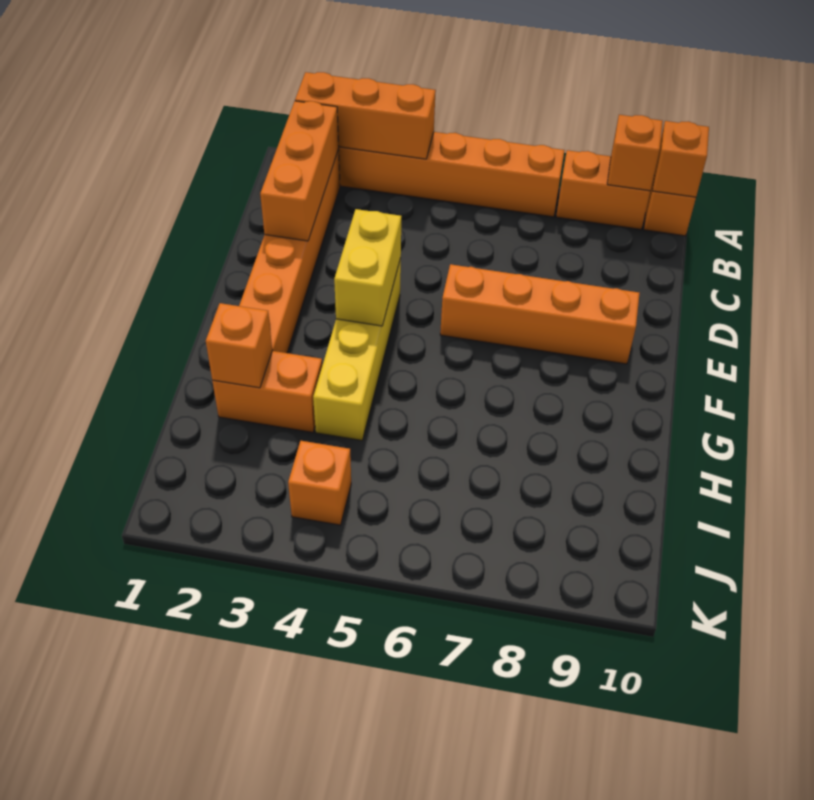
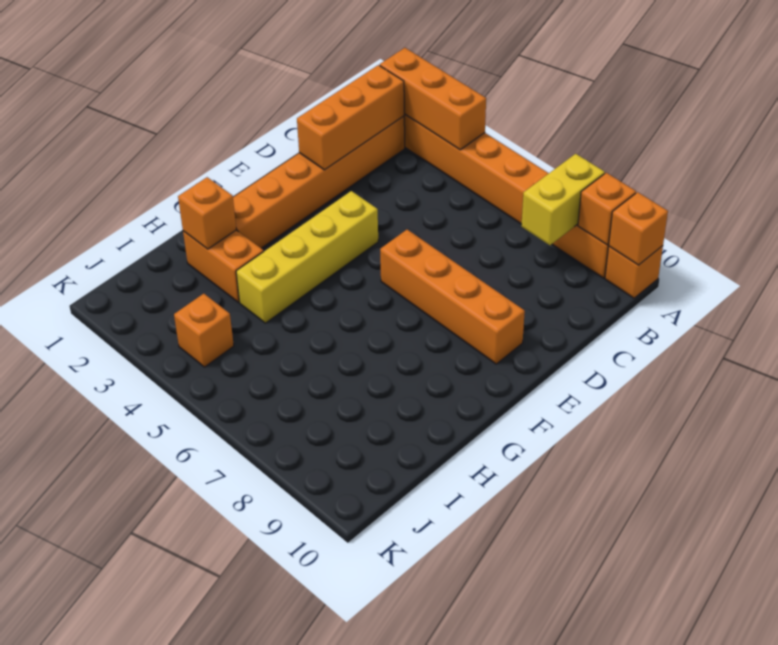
yellow brick E4:F4 level 2 -> yellow brick A8:B8 level 2

